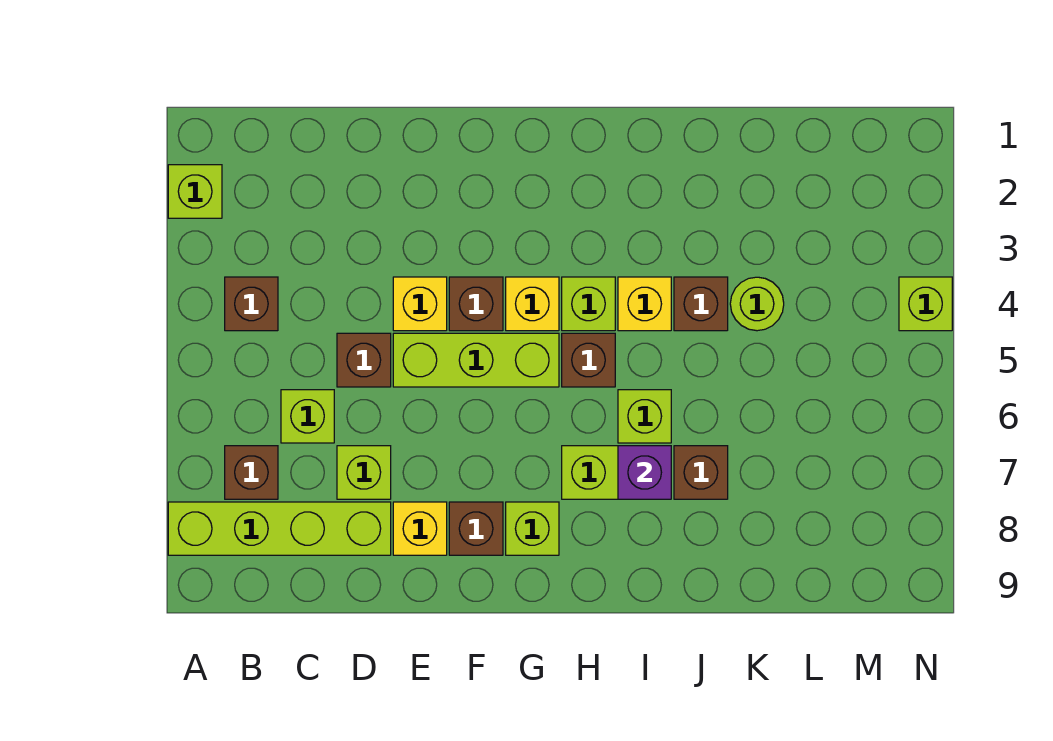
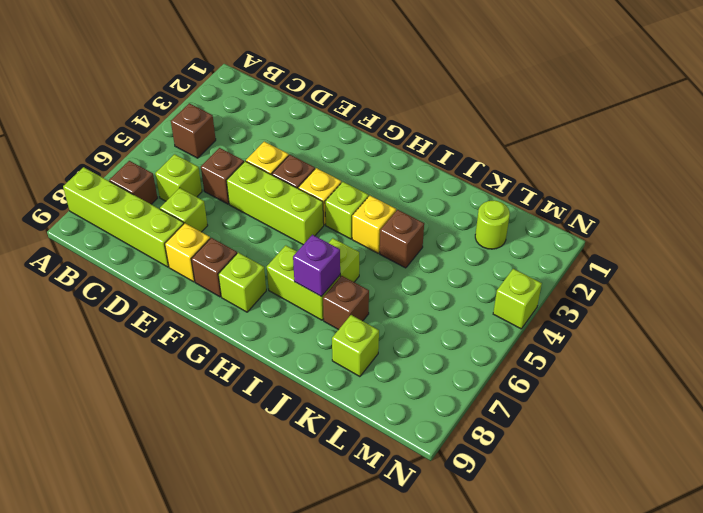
lime brick A2 level 1 -> lime brick K8 level 1
brown brick H5 level 1 -> none
lime round brick K4 level 1 -> lime round brick L2 level 1

